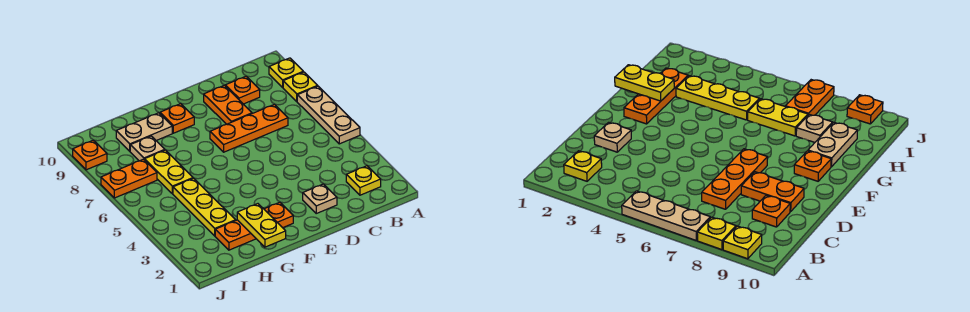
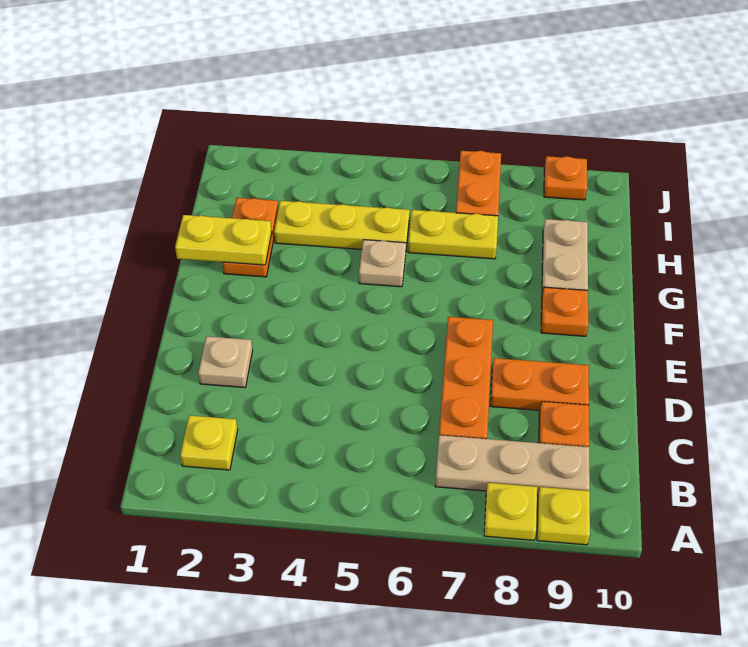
tan plate A5:A7 level 1 -> tan plate B7:B9 level 1
orange plate F2:H2 level 1 -> orange plate G2:H2 level 1
tan plate H8 level 1 -> tan plate G5 level 1

